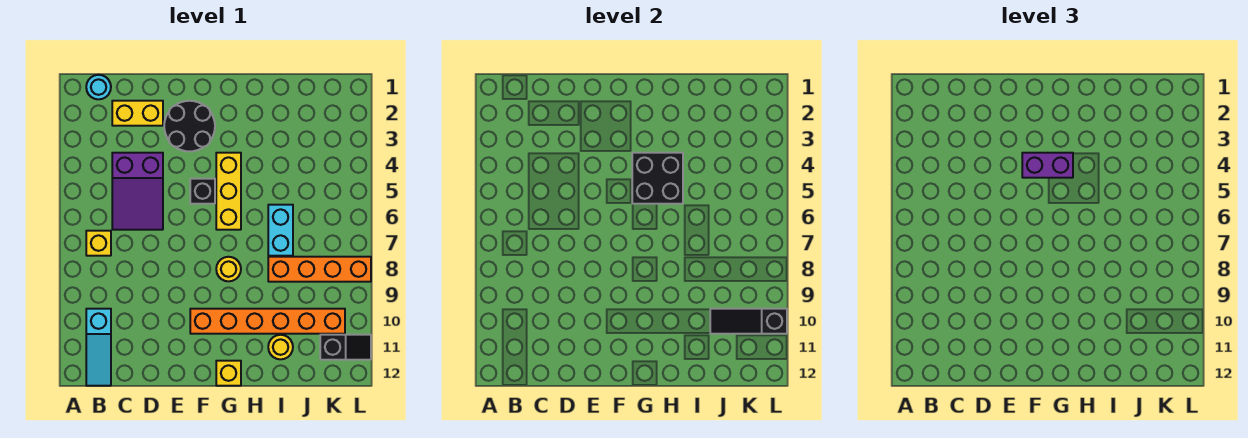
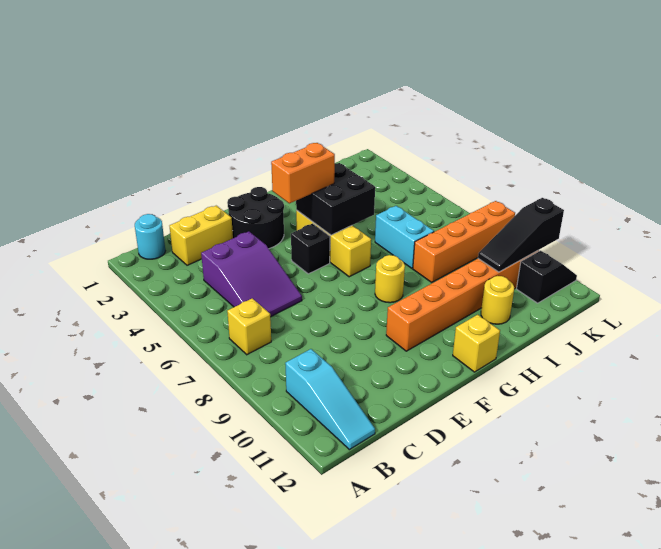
purple brick F4:G4 level 3 -> orange brick F4:G4 level 3

